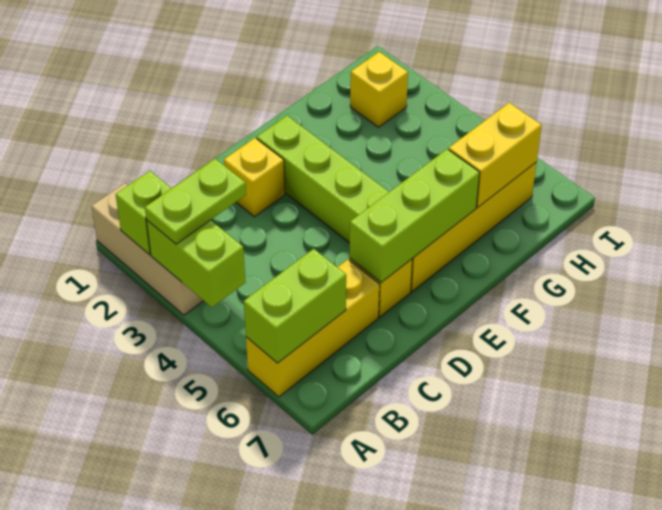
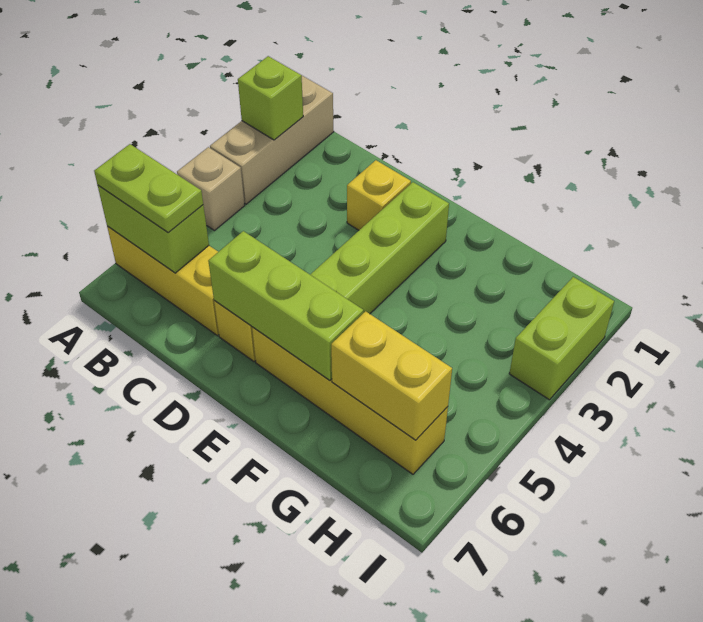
lime brick A3:A4 level 2 -> lime brick I2:I3 level 1
lime plate A3:B3 level 3 -> lime plate A6:B6 level 3
none -> tan brick A4 level 1
yellow brick H2 level 1 -> none

